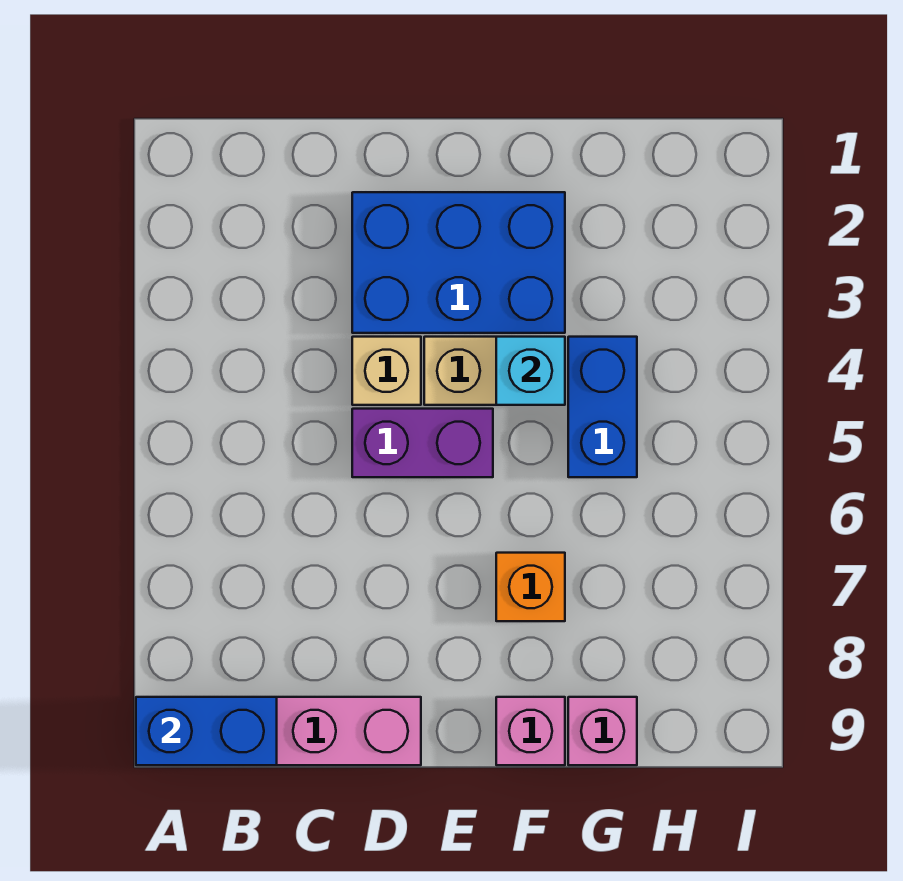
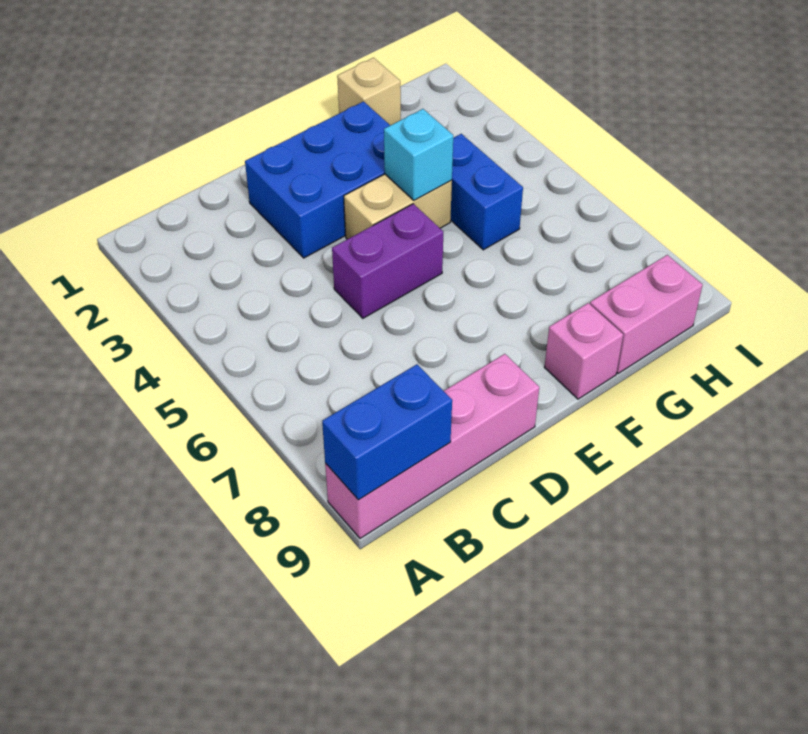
tan brick D4 level 1 -> tan brick G1 level 1
orange brick F7 level 1 -> none
pink brick G9 level 1 -> pink brick G9:H9 level 1

